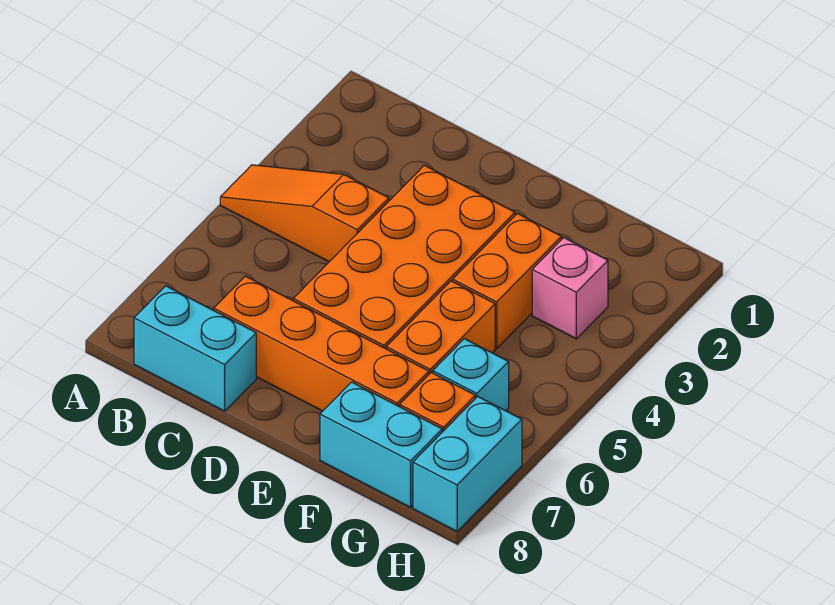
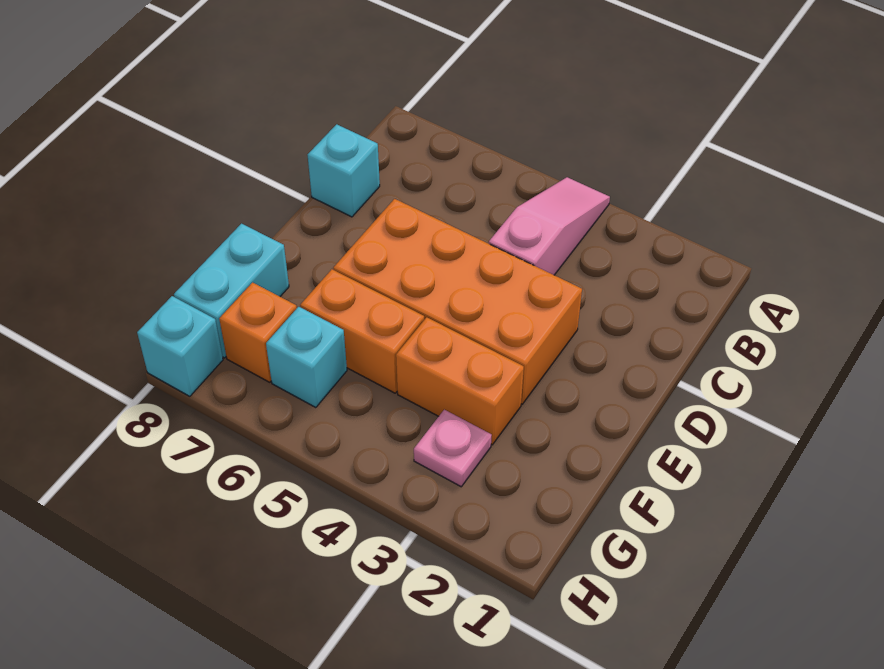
orange slope A4:C4 level 1 top C -> pink slope A4:C4 level 1 top C
cyan brick B8:C8 level 1 -> cyan brick C8 level 1
orange brick C7:F7 level 1 -> none
pink brick G3 level 1 -> pink plate G3 level 1
cyan brick H7:H8 level 1 -> cyan brick H8 level 1

